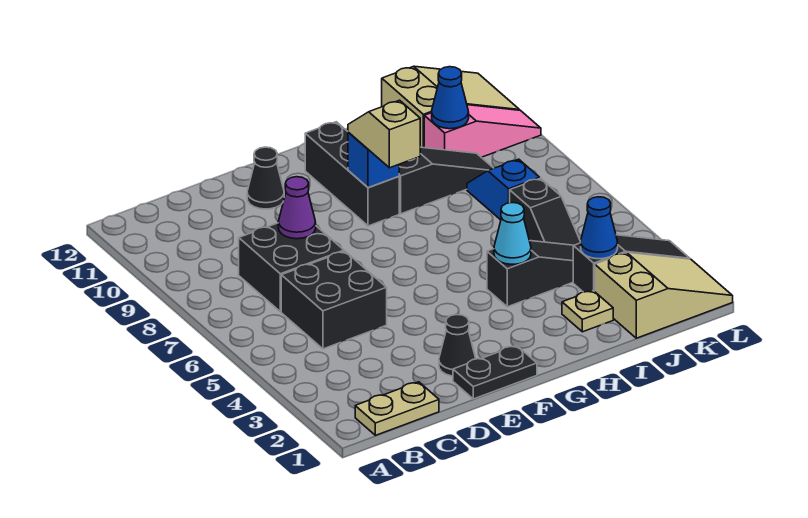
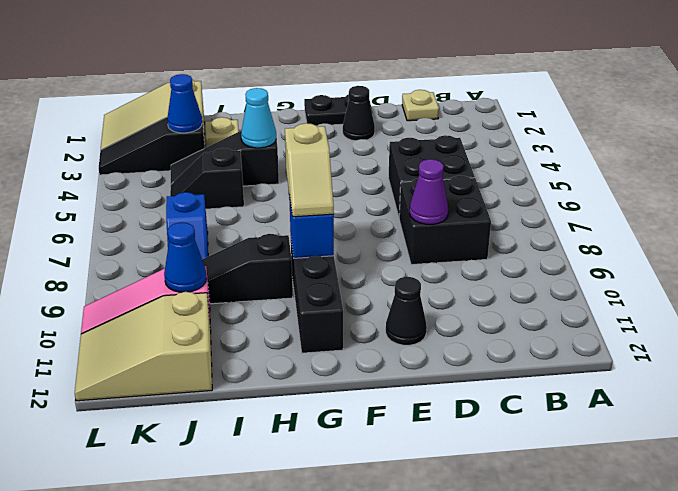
tan plate B1:C1 level 1 -> tan plate C1 level 1
black slope J5:J6 level 1 top 6 -> black slope I5:J5 level 1 top I

